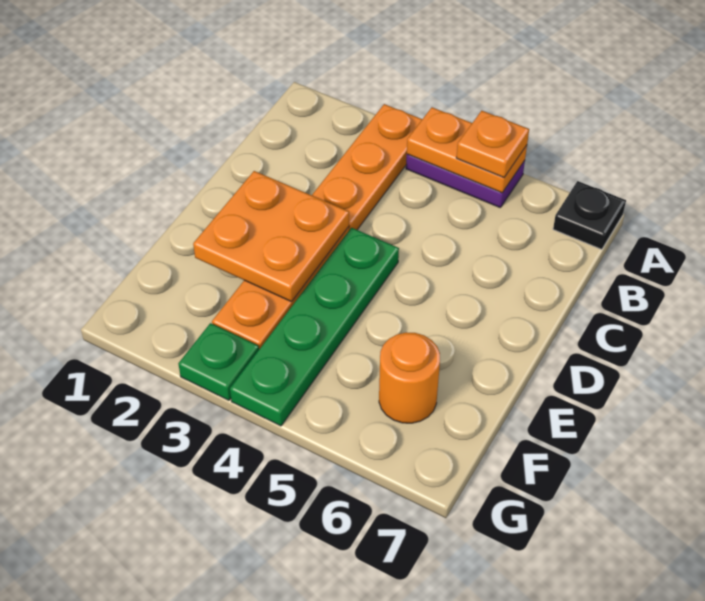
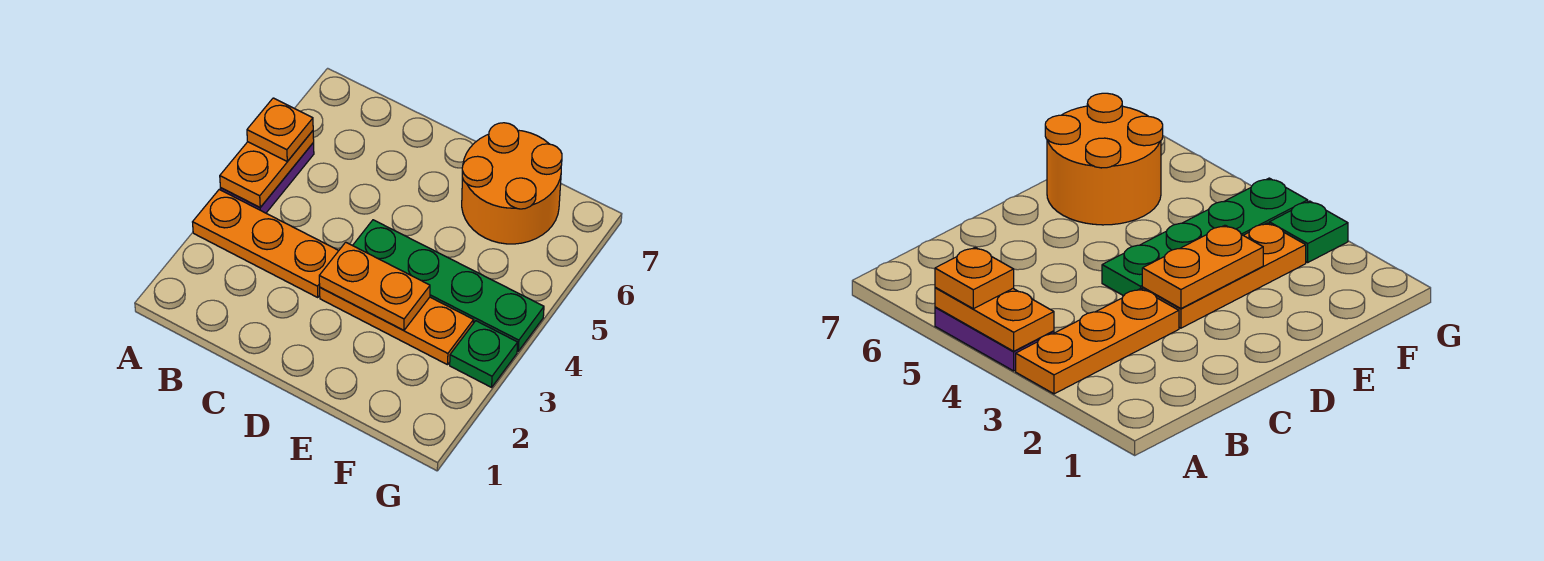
black plate A7 level 1 -> none
orange plate D2:E3 level 2 -> orange plate D3:E3 level 2
orange round brick F6 level 1 -> orange round brick E6:F7 level 1

